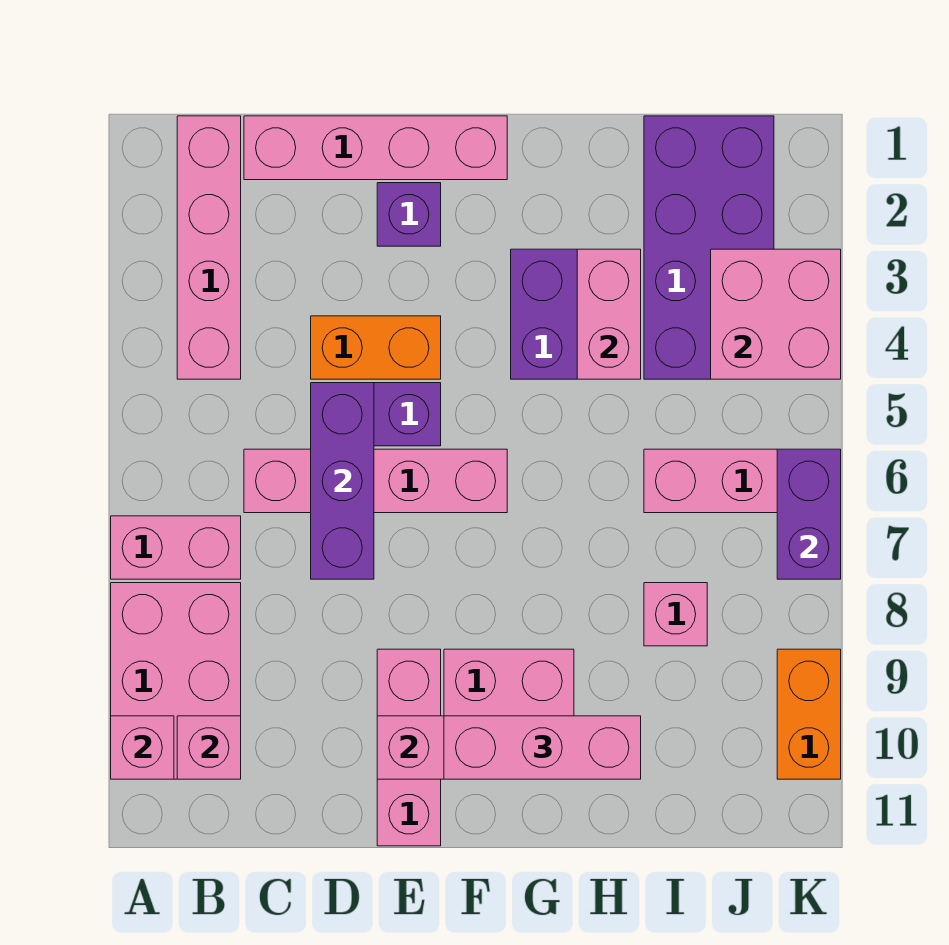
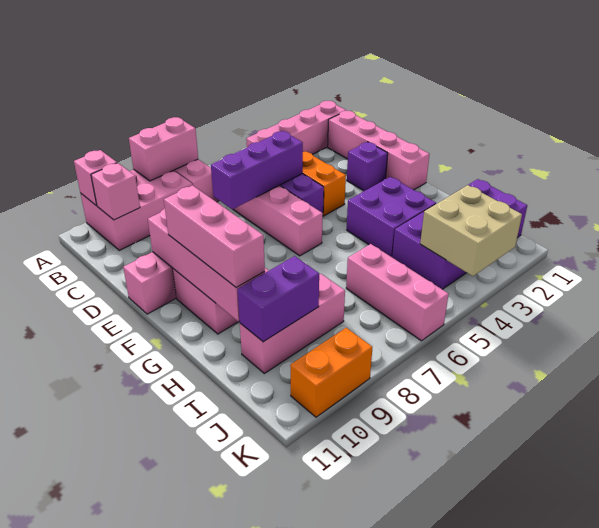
pink brick H3:H4 level 2 -> pink brick A7:A8 level 2
pink brick I8 level 1 -> pink brick I8:I10 level 1
pink brick J3:K4 level 2 -> tan brick J3:K4 level 2
purple brick K6:K7 level 2 -> purple brick I9:I10 level 2

